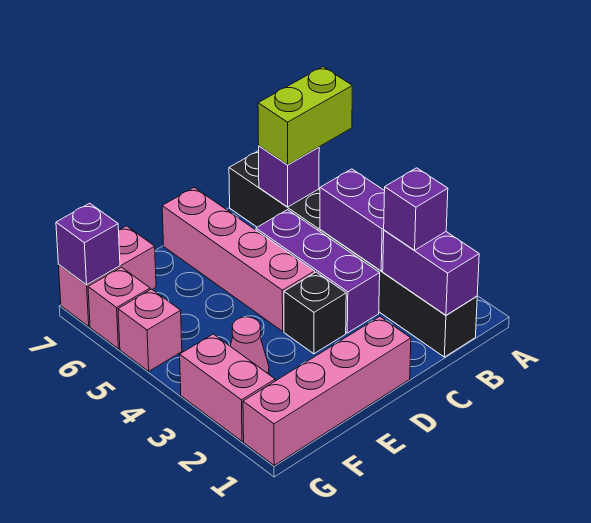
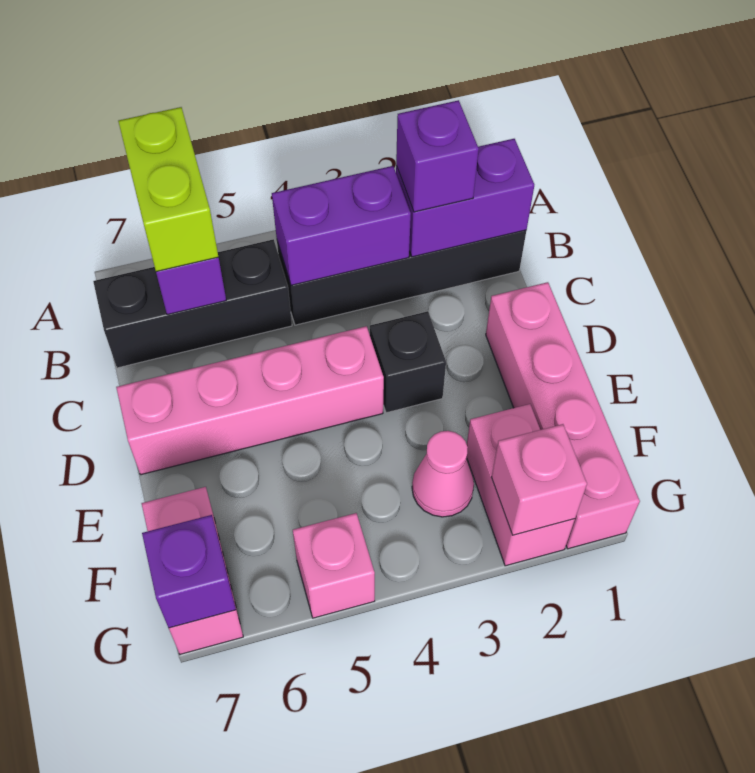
purple brick C3:C5 level 1 -> none
pink brick G2:G3 level 1 -> pink brick F2:G2 level 1
pink brick G6 level 1 -> pink brick G2 level 2

